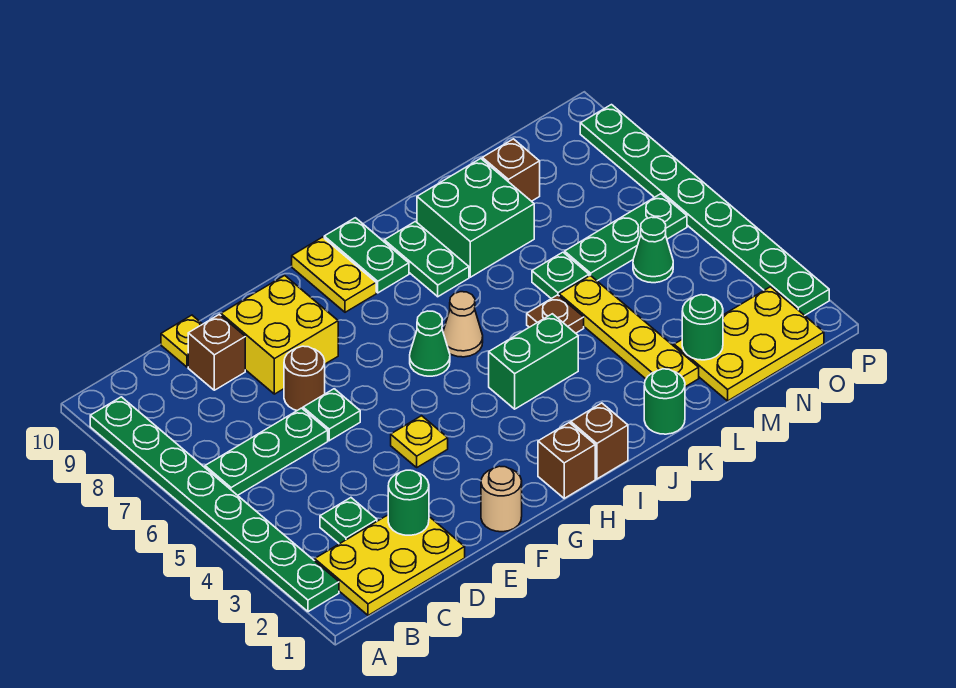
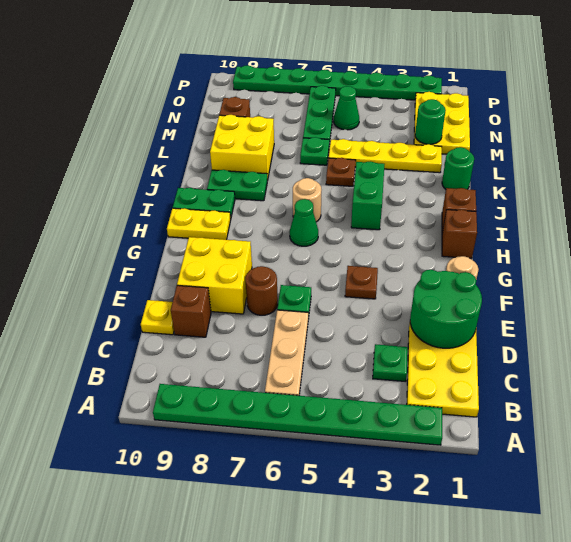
green plate B6:D6 level 1 -> tan plate B6:D6 level 1
green round brick D2 level 2 -> green round brick D1:E2 level 2
yellow plate F4 level 1 -> brown plate F4 level 1
tan cone I6 level 1 -> tan round brick I6 level 1
green brick K8:L9 level 1 -> yellow brick K8:L9 level 1

